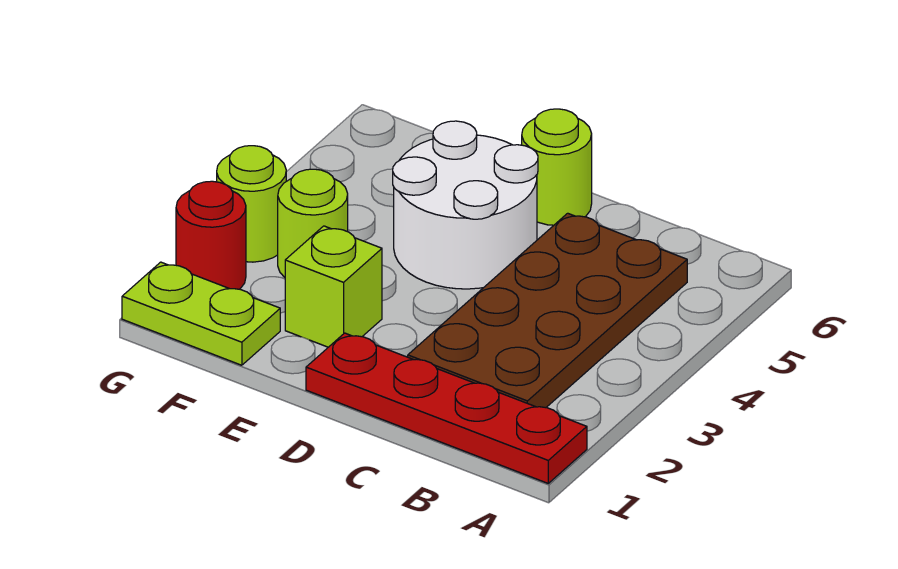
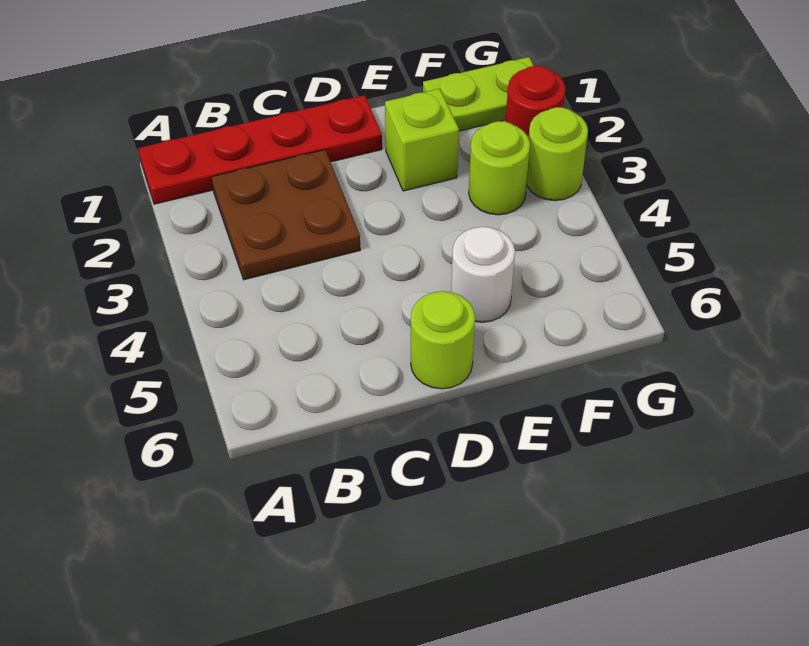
brown plate B2:C5 level 1 -> brown plate B2:C3 level 1
white round brick D4:E5 level 1 -> white round brick E5 level 1

